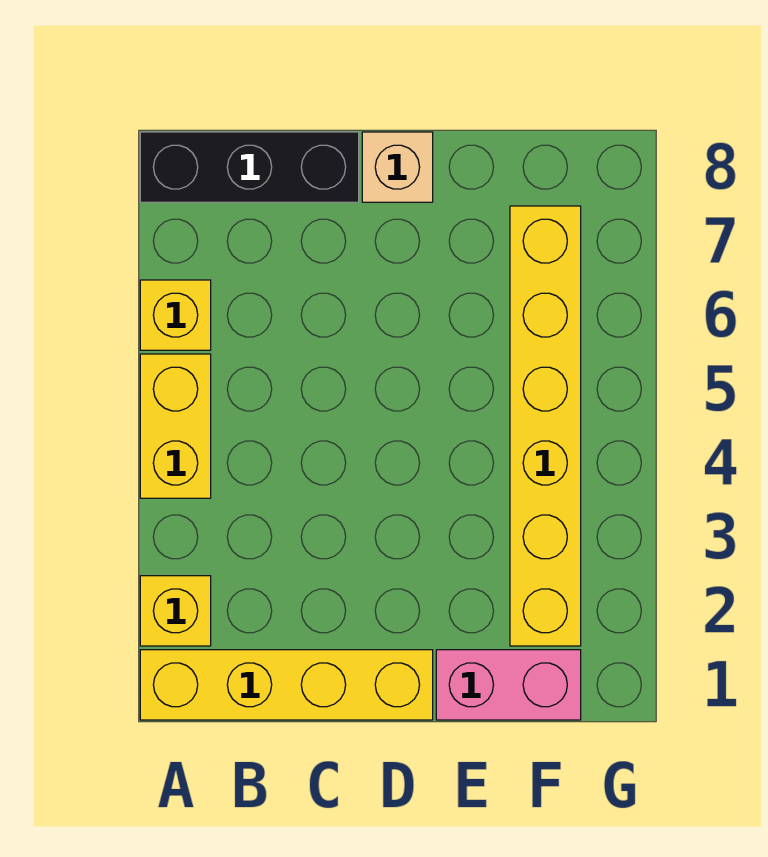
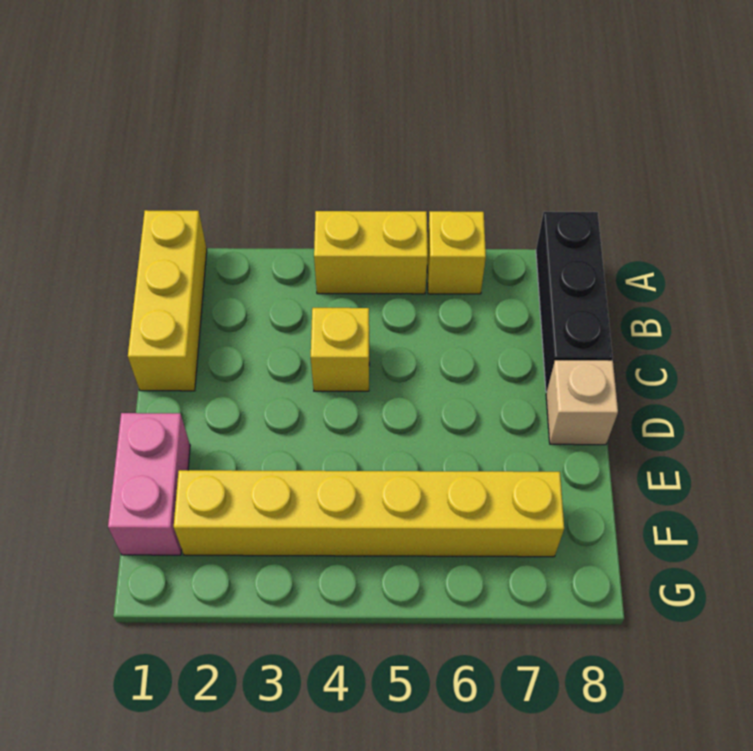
yellow brick A1:D1 level 1 -> yellow brick A1:C1 level 1
yellow brick A2 level 1 -> yellow brick C4 level 1

